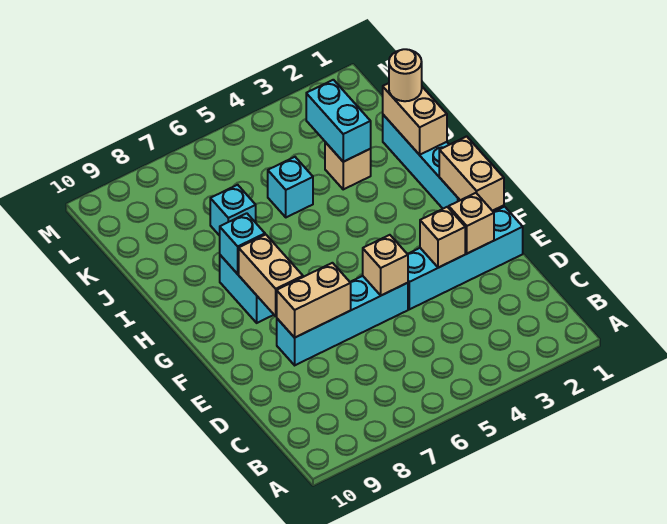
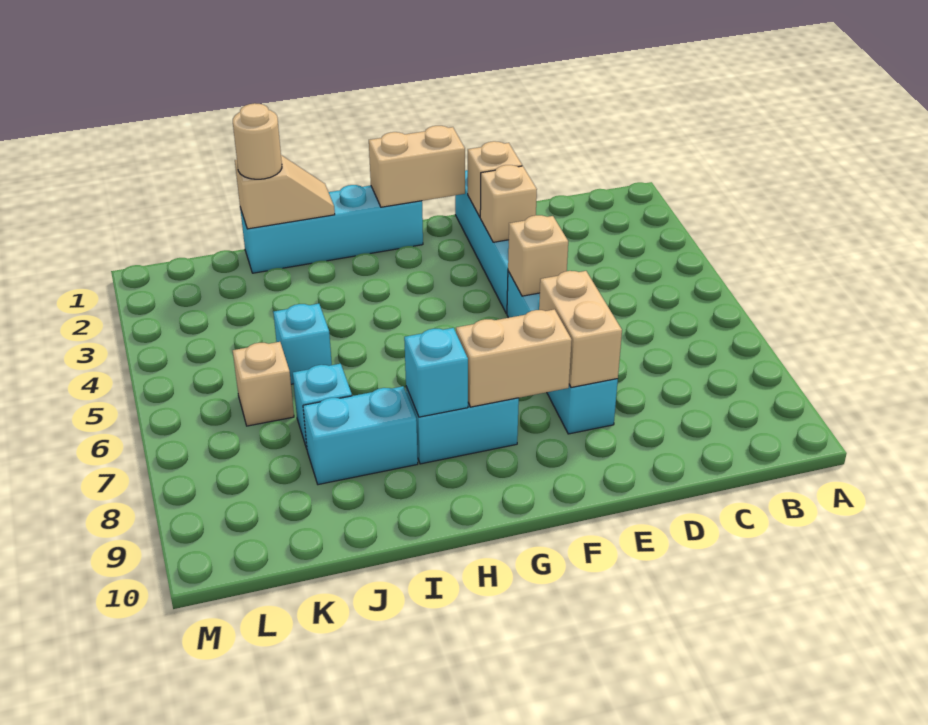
tan brick I1:J1 level 2 -> tan slope I1:J1 level 2 top J
tan brick J3 level 1 -> tan brick K6 level 1
cyan brick J3:K3 level 2 -> cyan brick I8:J8 level 1

